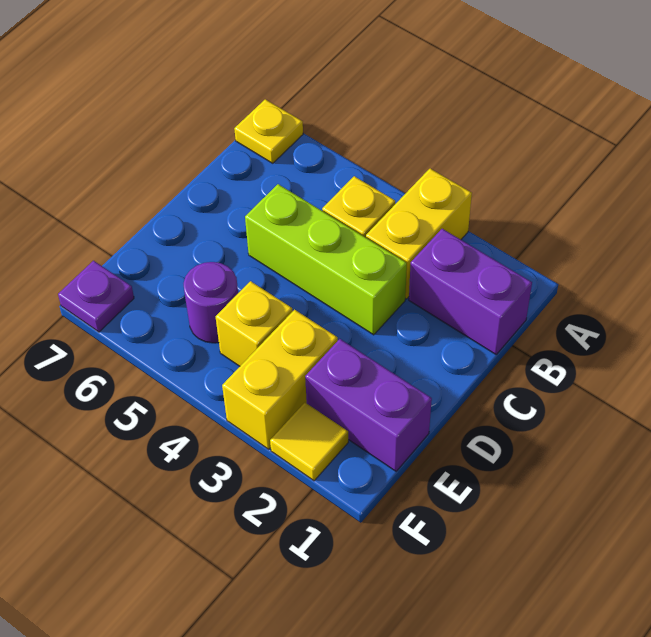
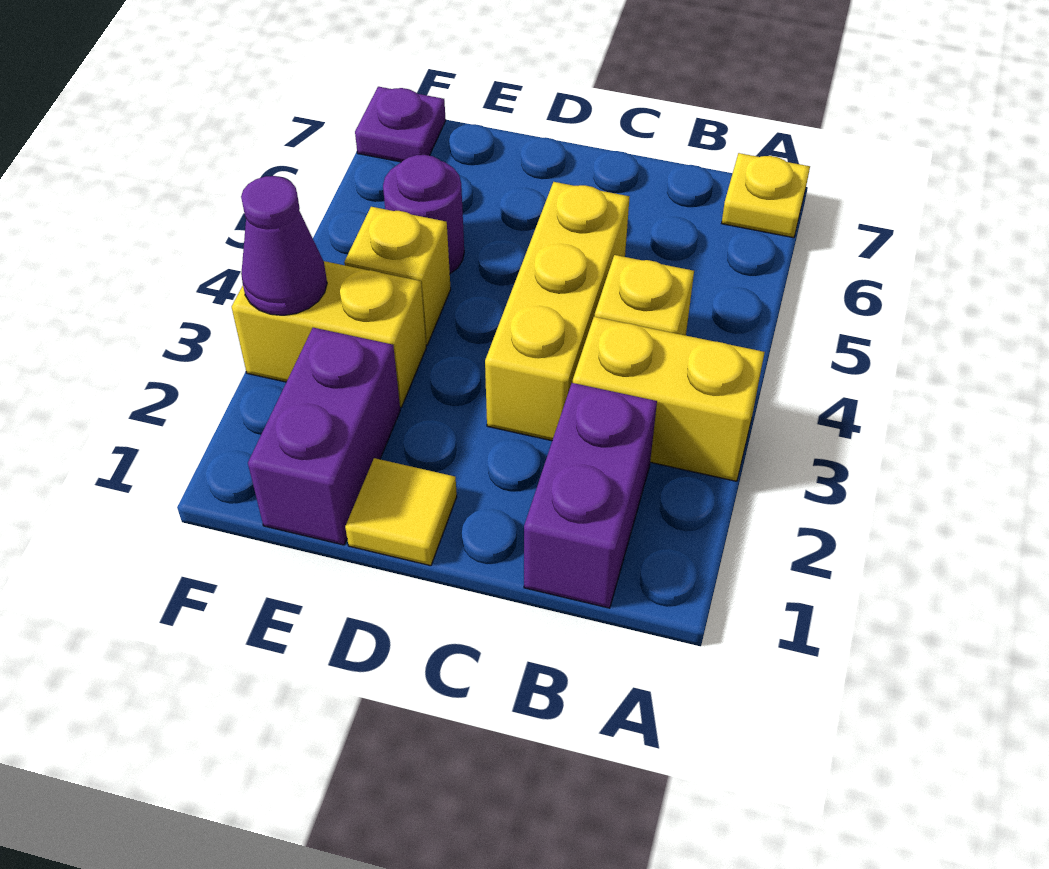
lime brick C3:C5 level 1 -> yellow brick C3:C5 level 1
yellow tile F2 level 1 -> yellow tile D1 level 1
none -> purple cone F3 level 2

